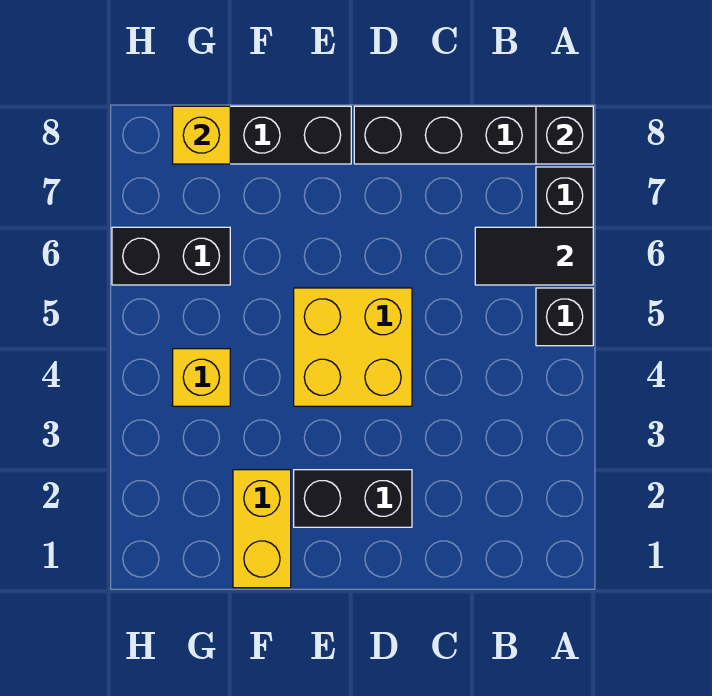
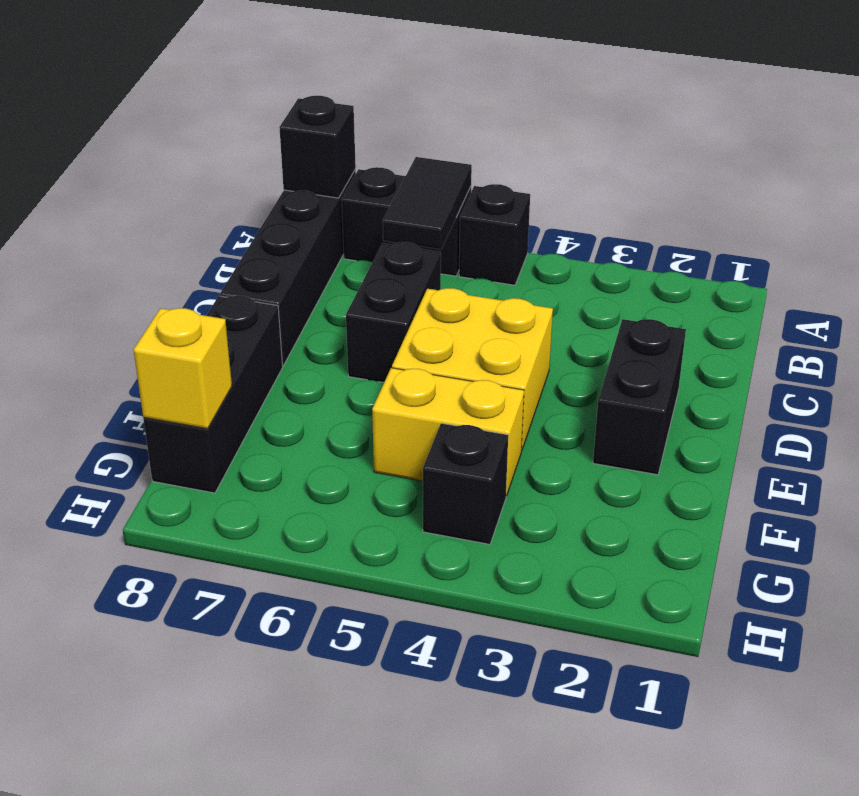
yellow brick F1:F2 level 1 -> yellow brick F4:F5 level 1
yellow brick G4 level 1 -> black brick G4 level 1
black brick G6:H6 level 1 -> black brick C6:D6 level 1

